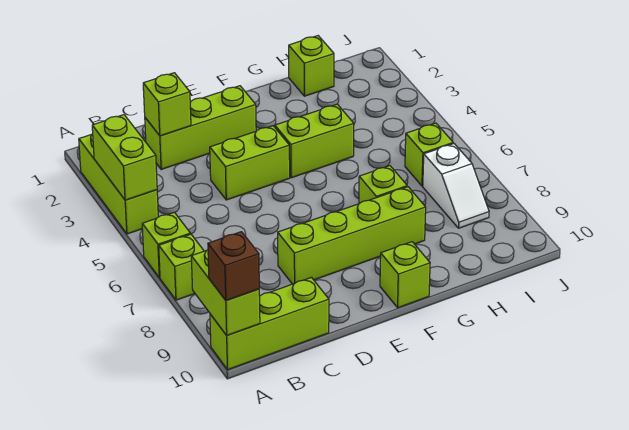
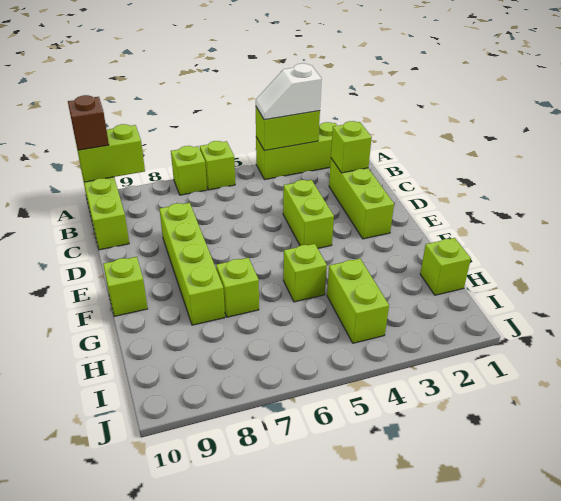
lime brick F4:G4 level 1 -> lime brick H4:I4 level 1
lime brick I6 level 1 -> lime brick G5 level 1
white slope I7:I8 level 1 top 7 -> white slope A3:A4 level 3 top 3

